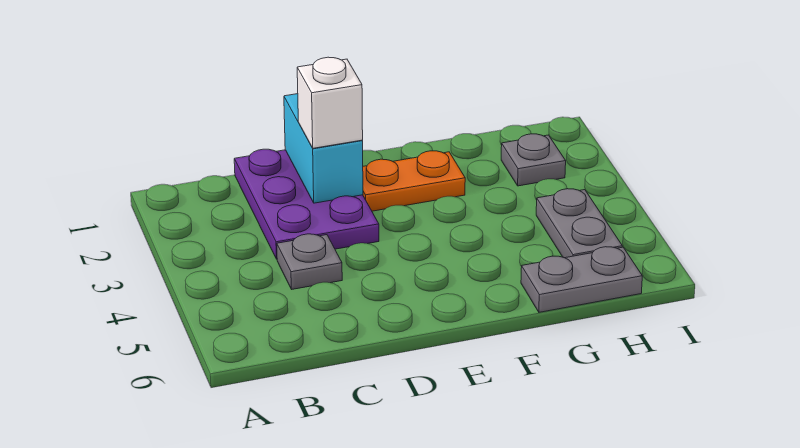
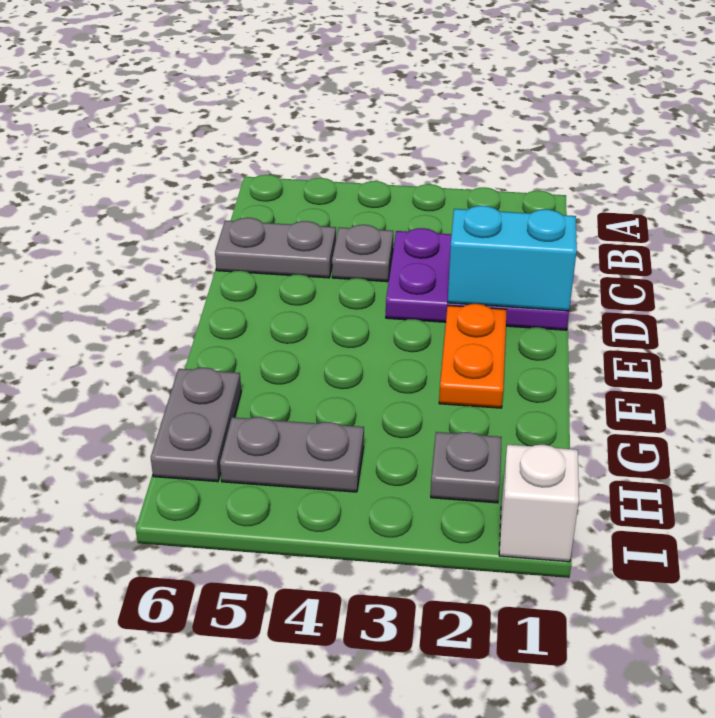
none -> grey plate C5:C6 level 1
white brick D2 level 3 -> white brick I1 level 1

